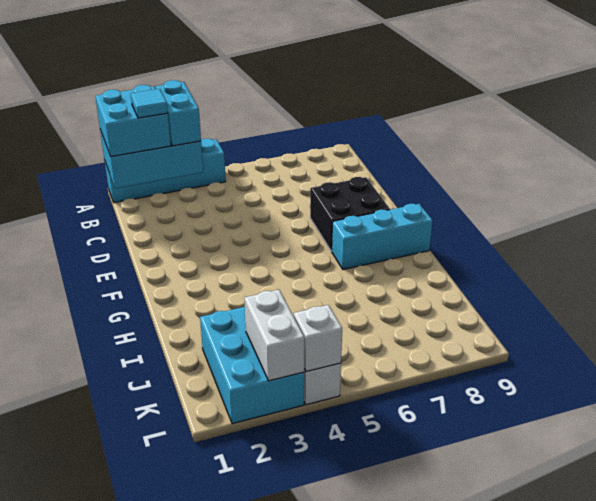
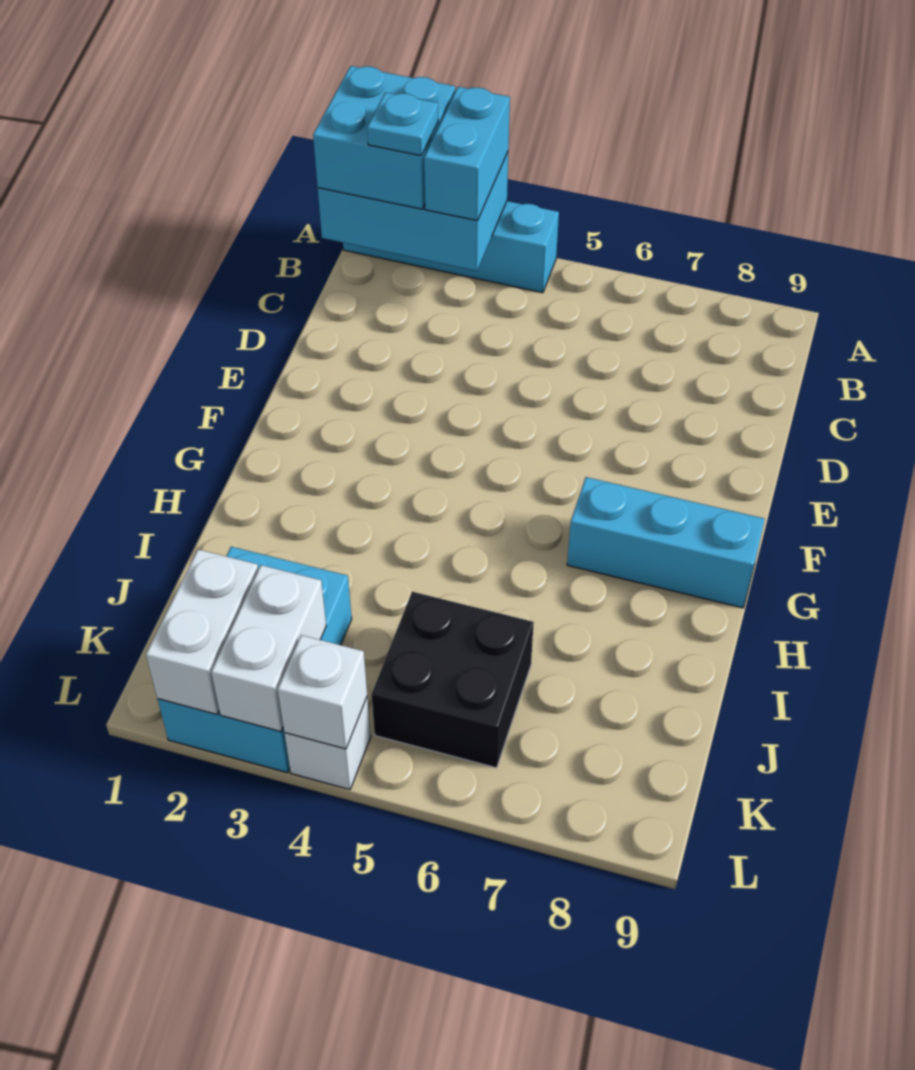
cyan tile B2 level 4 -> cyan plate B2 level 4
black brick E7:F8 level 1 -> black brick J5:K6 level 1
none -> white brick K2:L2 level 2

